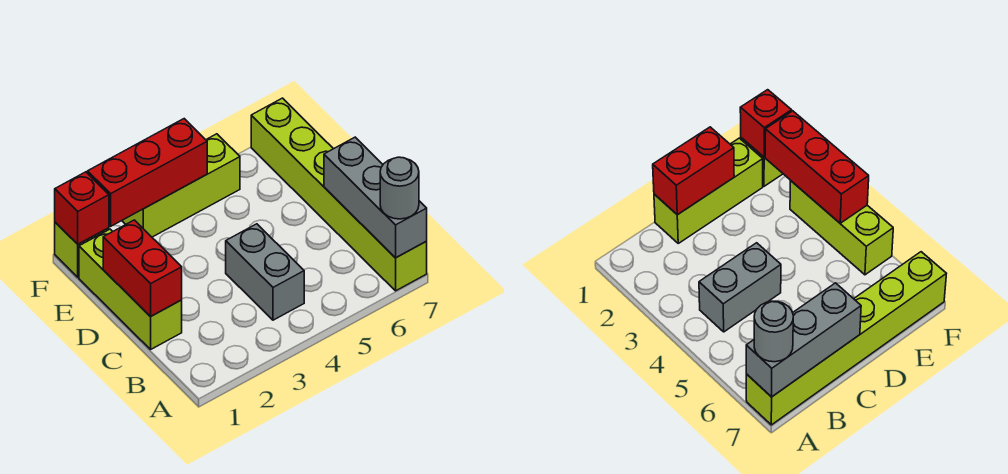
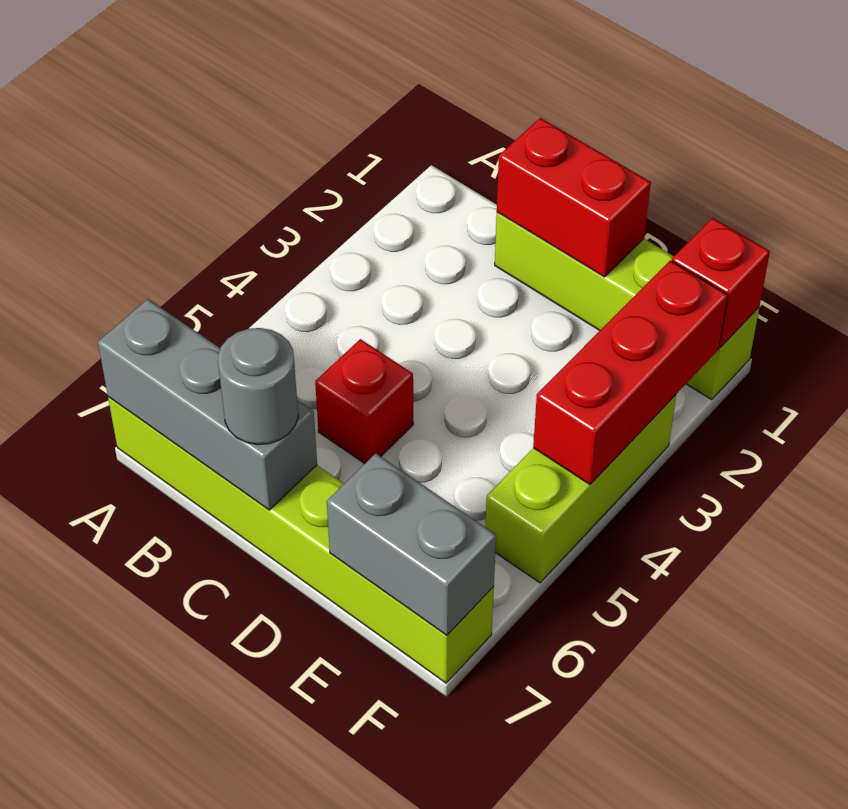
grey round brick A7 level 3 -> grey round brick C7 level 3
grey brick B4:C4 level 1 -> grey brick E7:F7 level 2
none -> red brick C5 level 1

